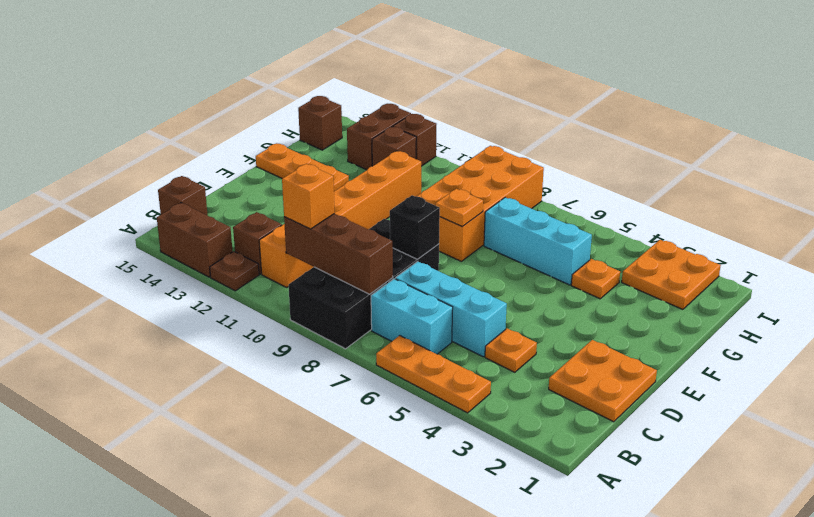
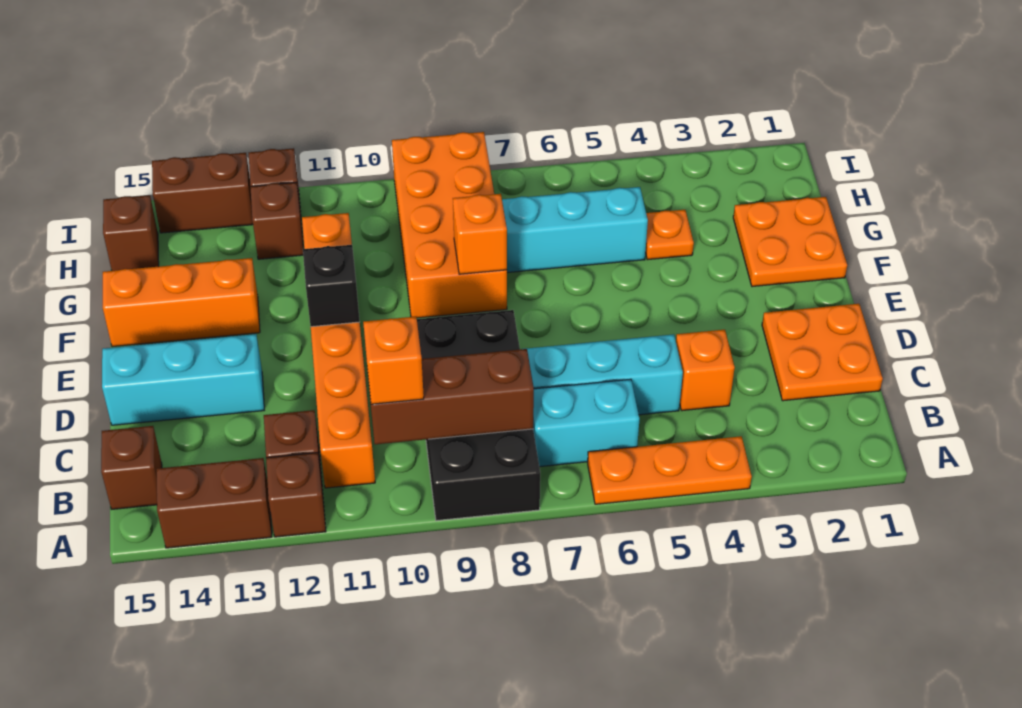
brown plate A12 level 1 -> brown brick A12 level 1
orange plate C4 level 1 -> orange brick C4 level 1
black brick D8 level 2 -> black brick E11 level 2
none -> cyan brick D13:D15 level 1
orange plate F8 level 2 -> orange brick F8 level 2
orange plate F13:F15 level 1 -> orange brick F13:F15 level 1
orange plate H2:I3 level 1 -> orange plate F1:G2 level 1
brown brick H13:I13 level 1 -> brown brick I13:I14 level 1

